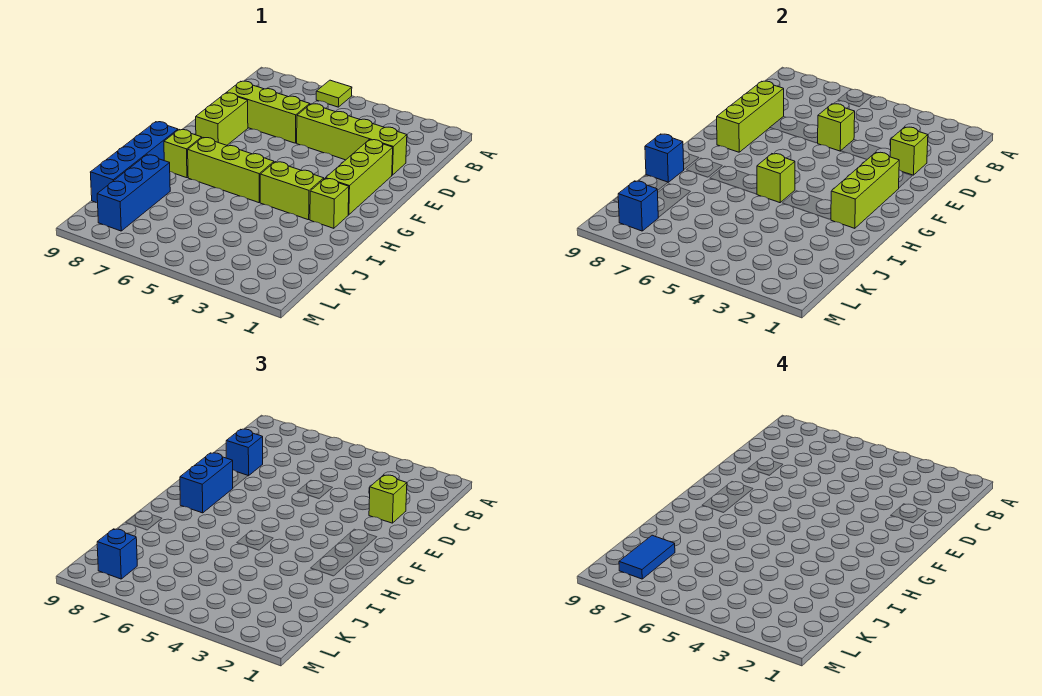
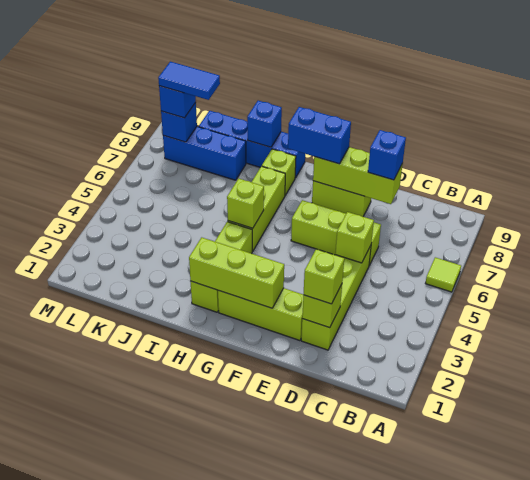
lime brick D6:D8 level 1 -> lime brick D6:F6 level 1

